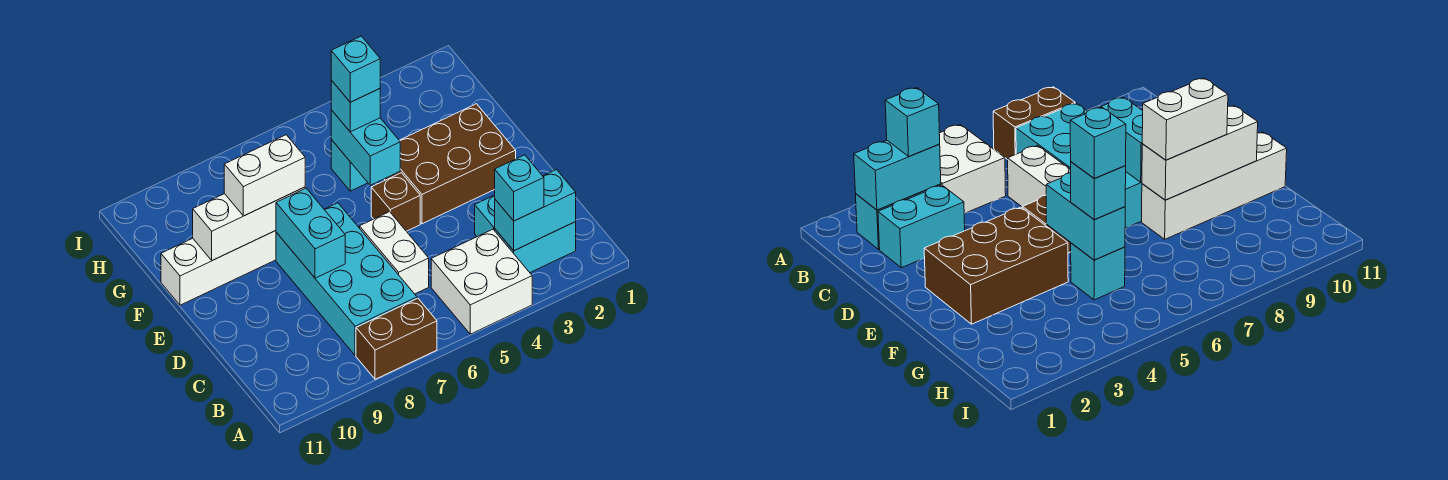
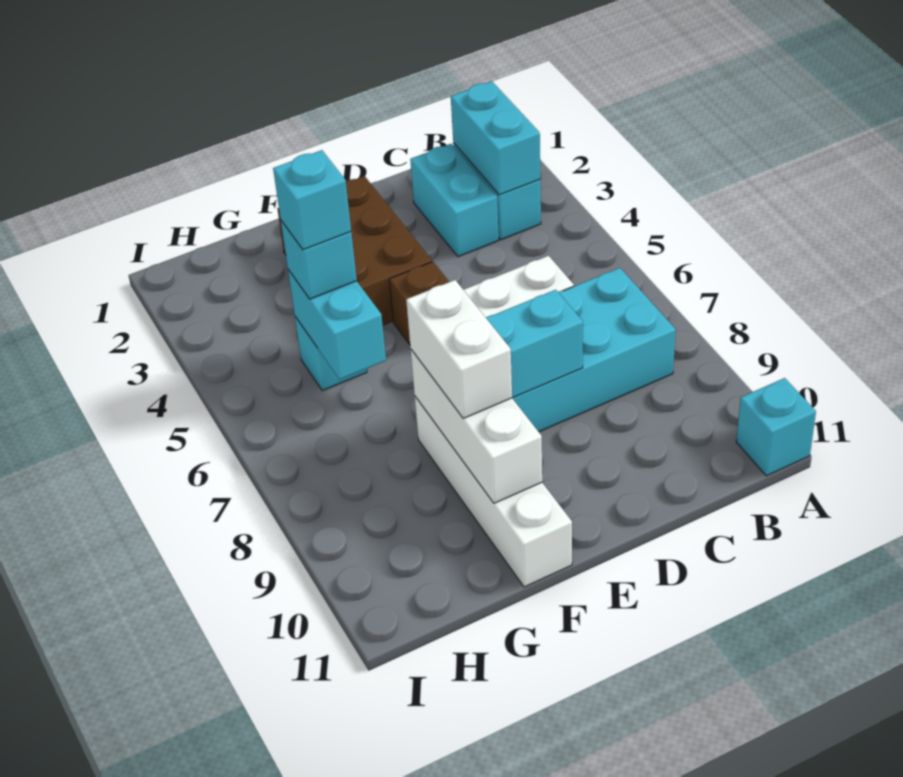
white brick A4:B5 level 1 -> none
brown brick A7:A8 level 1 -> none
cyan brick B3 level 3 -> cyan brick A11 level 1
cyan brick F5:G5 level 2 -> cyan brick G5:G6 level 2

